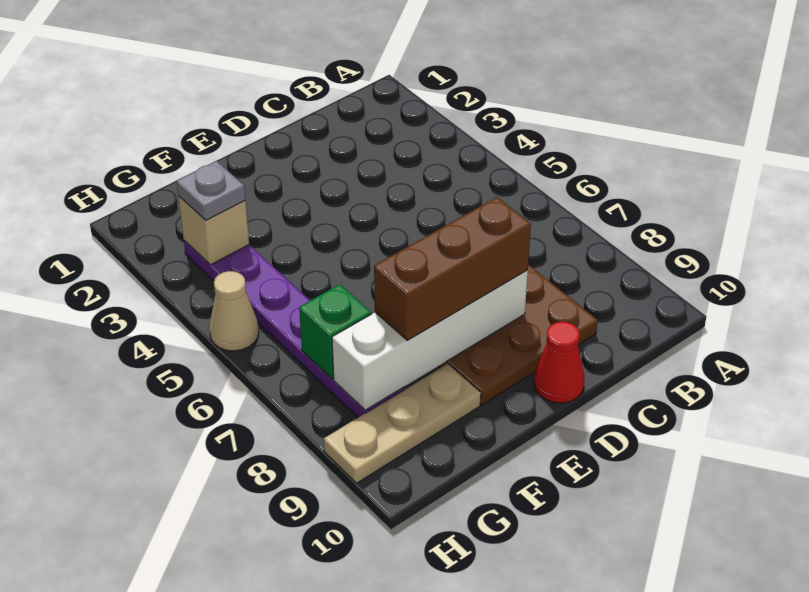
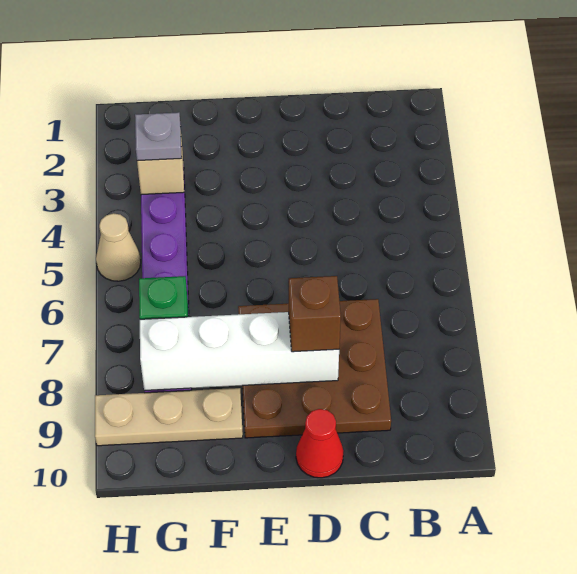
brown brick D8:F8 level 3 -> brown brick D8 level 3

